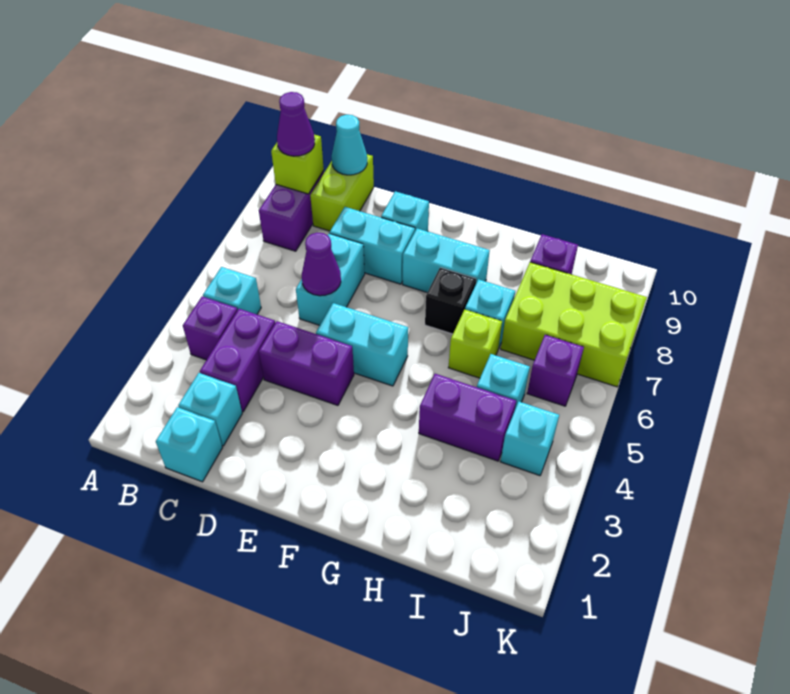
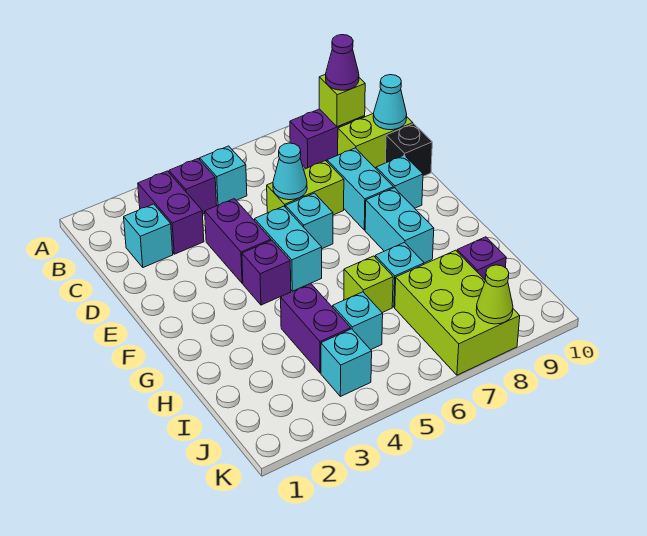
cyan brick C1 level 1 -> cyan brick E6 level 1
purple brick C3:C4 level 1 -> purple brick B3:C3 level 1
cyan brick D6:D7 level 1 -> lime brick D6:D7 level 1
purple cone D6 level 2 -> cyan cone D6 level 2
black brick G7 level 1 -> black brick D10 level 1
purple brick J6 level 1 -> purple brick F4 level 1
none -> lime cone K8 level 2

